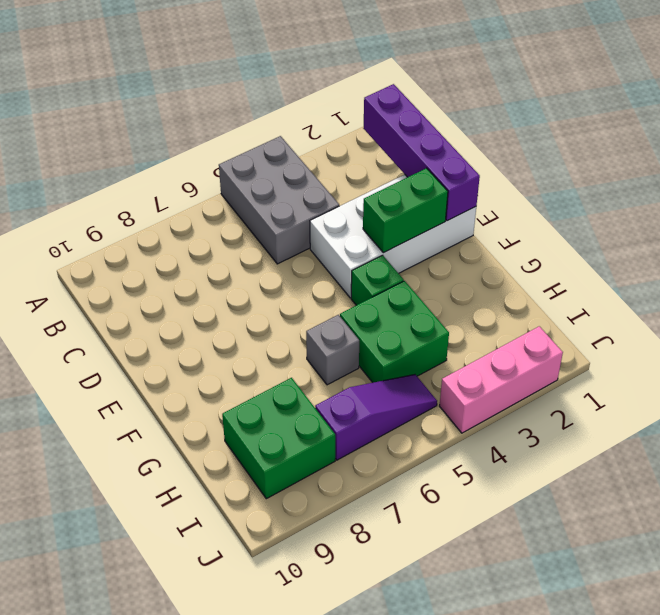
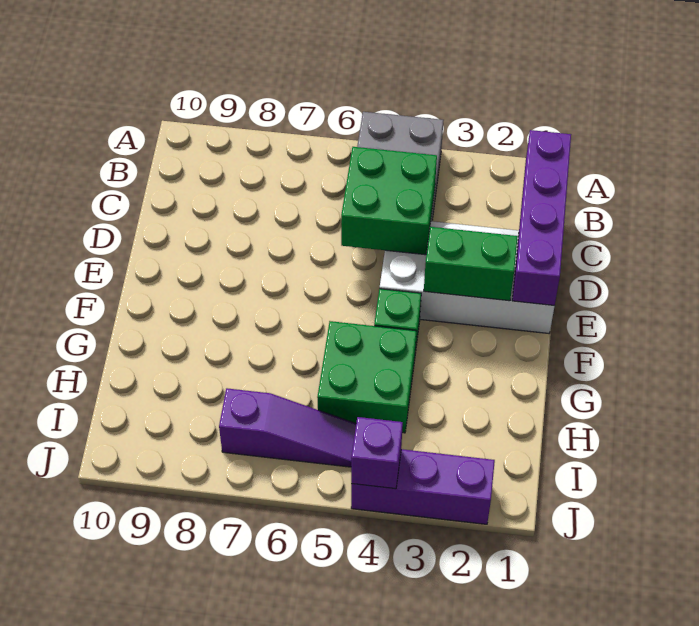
grey brick G6 level 1 -> none
green brick H8:I9 level 1 -> green brick C4:D5 level 2
pink brick J2:J4 level 1 -> purple brick J2:J4 level 1
none -> purple brick J4 level 2

